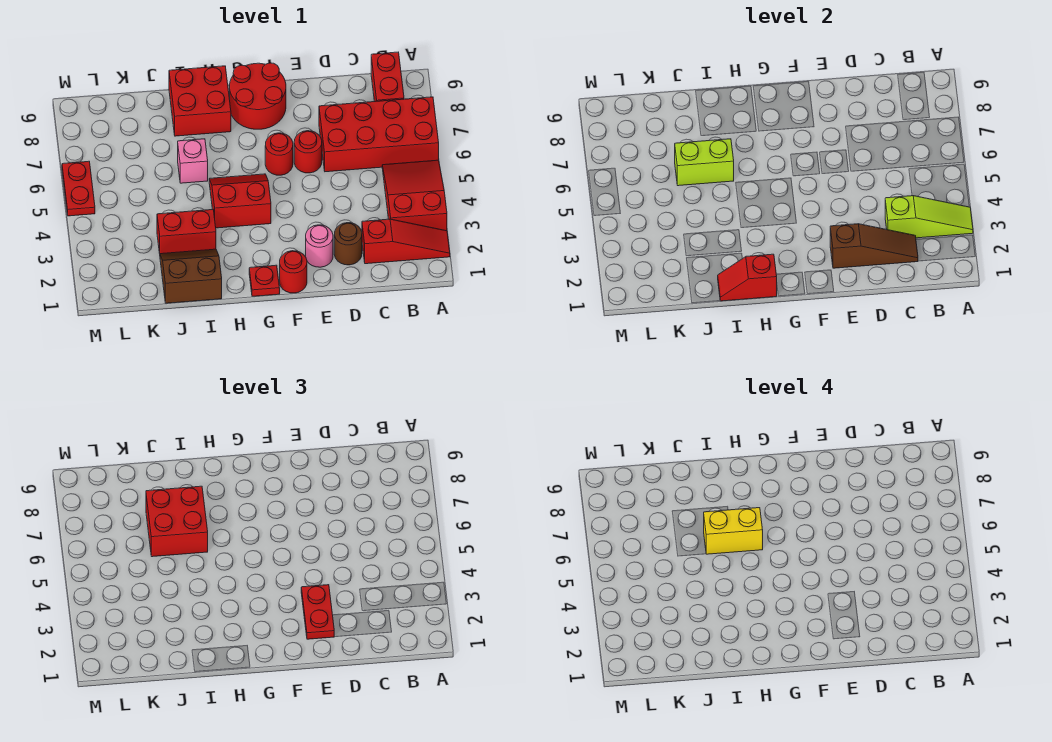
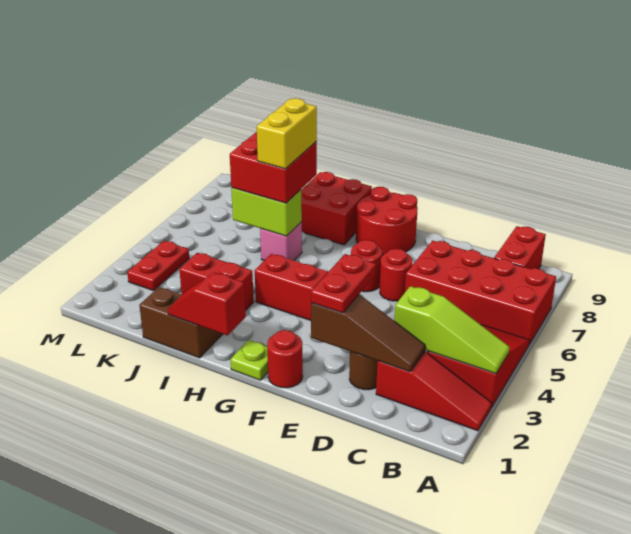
pink round brick E2 level 1 -> none
red plate G1 level 1 -> lime plate G1 level 1
yellow brick H6:I6 level 4 -> yellow brick I6:I7 level 4
red plate M5:M6 level 1 -> red plate L3:L4 level 1

